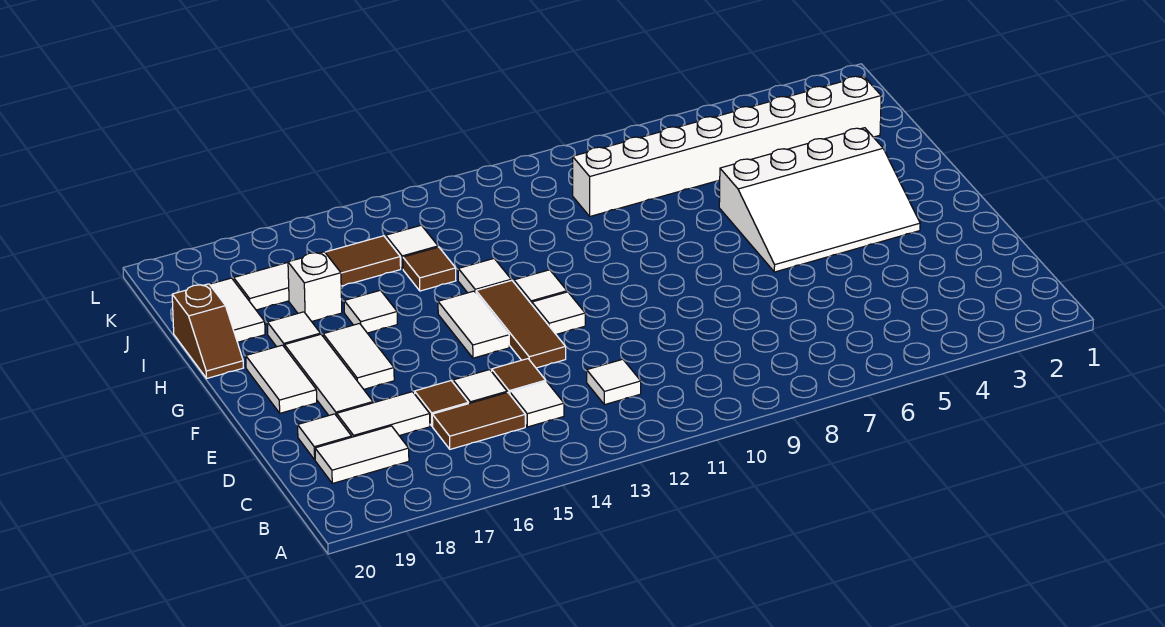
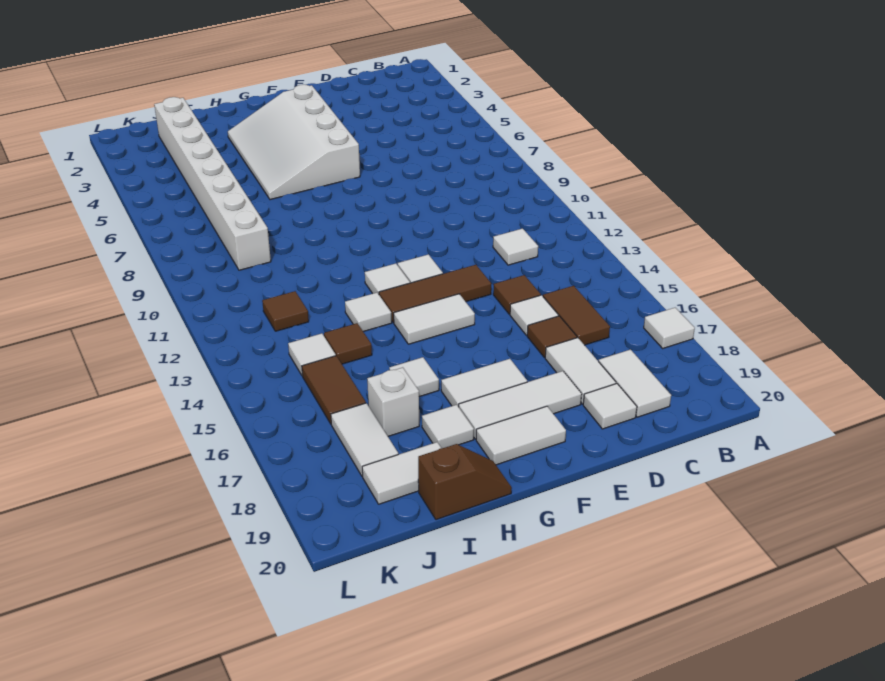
white tile C14 level 1 -> white tile A17 level 1
white slope F3:H6 level 1 top H -> white slope F3:H6 level 1 top F
none -> brown tile J12 level 1

